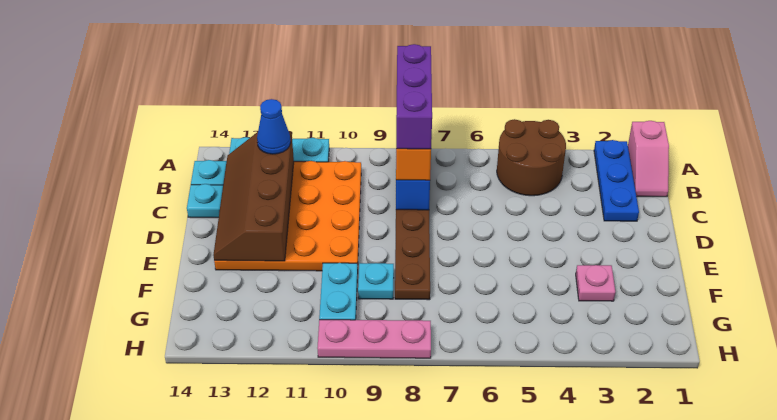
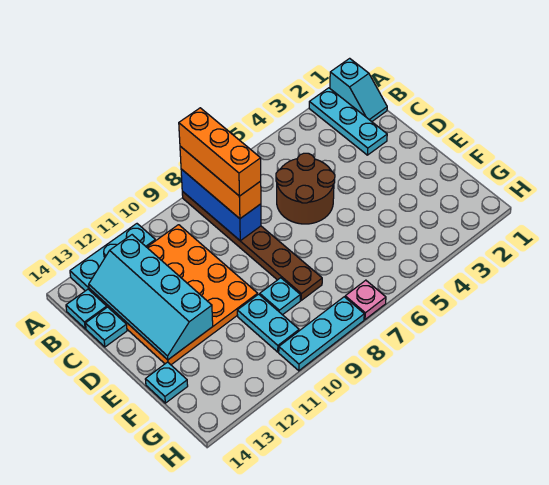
pink slope A1:B1 level 1 top A -> cyan slope A1:B1 level 1 top A
blue plate A2:C2 level 1 -> cyan plate A2:C2 level 1
brown round brick A4:B5 level 1 -> brown round brick C5:D6 level 1
purple brick A8:C8 level 4 -> orange brick A8:C8 level 4
brown slope B12:E13 level 2 top 12 -> cyan slope B12:E13 level 2 top 12
blue cone B12 level 3 -> none
pink plate F3 level 1 -> pink plate H7 level 1
none -> cyan plate F14 level 1
pink plate H8:H10 level 1 -> cyan plate H8:H10 level 1

